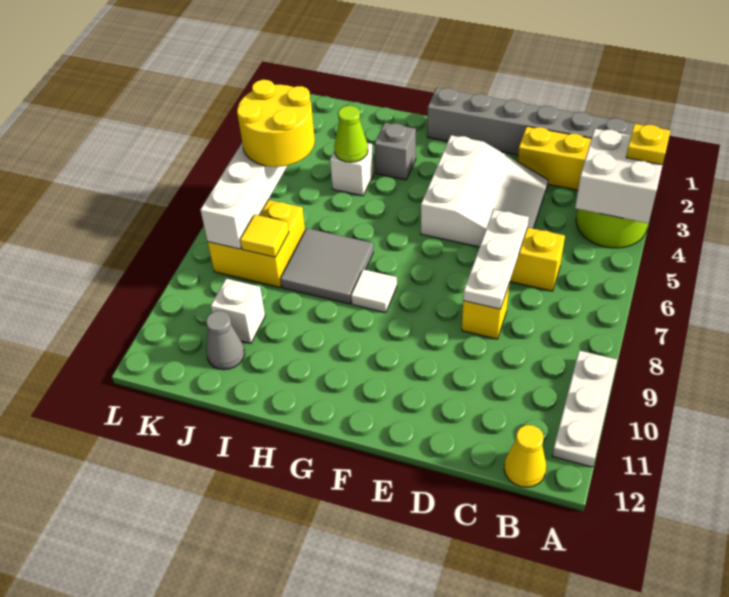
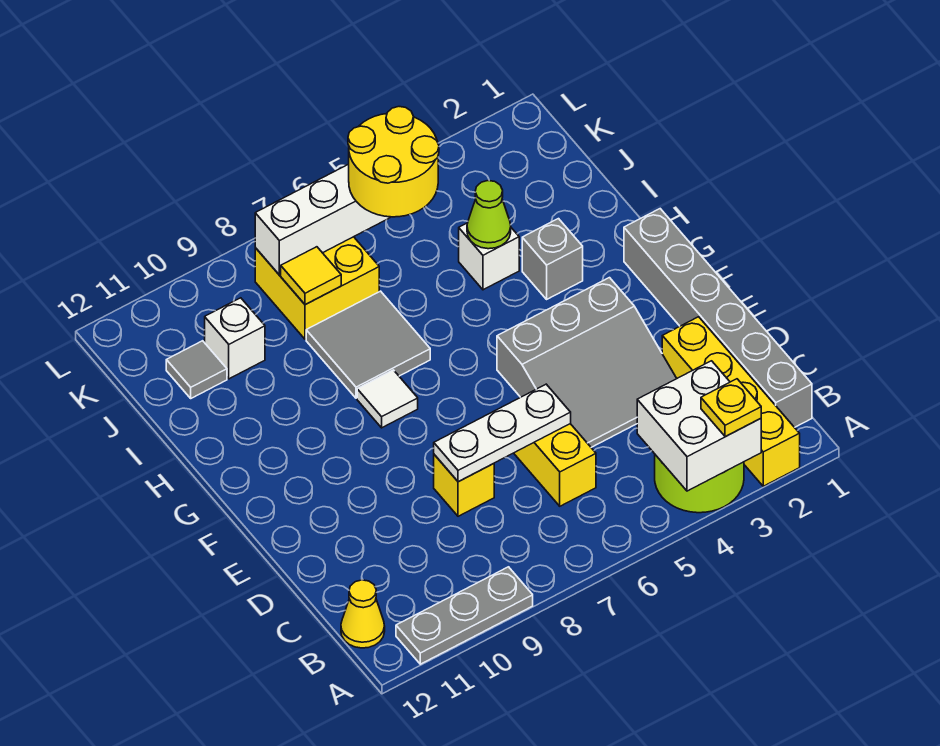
white plate A9:A11 level 1 -> grey plate A9:A11 level 1
white slope D3:F5 level 1 top F -> grey slope D3:F5 level 1 top F
grey cone J11 level 1 -> grey tile J11 level 1

